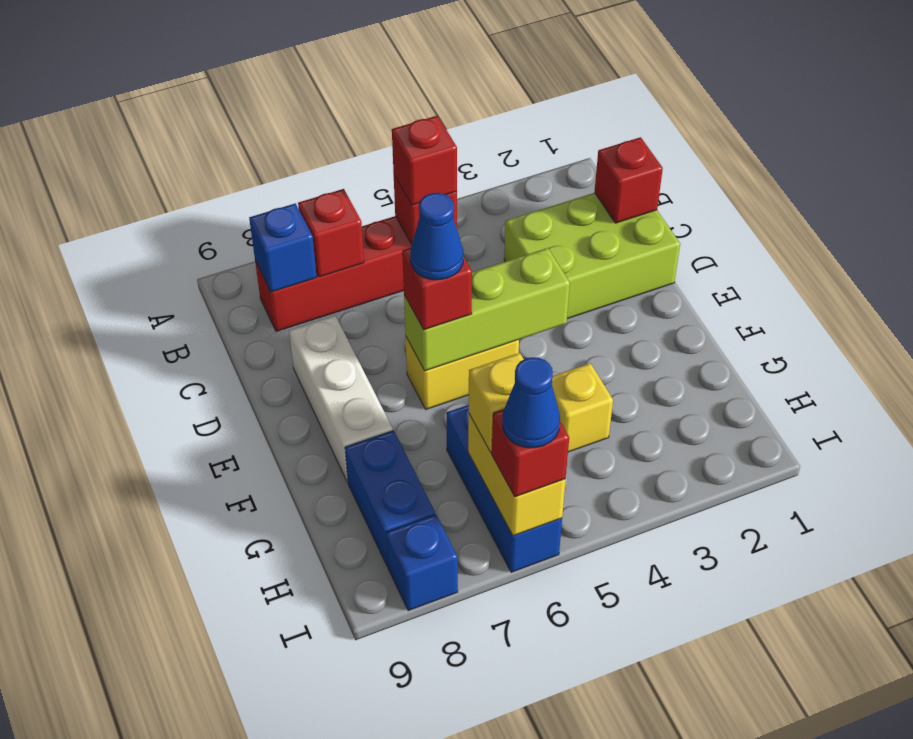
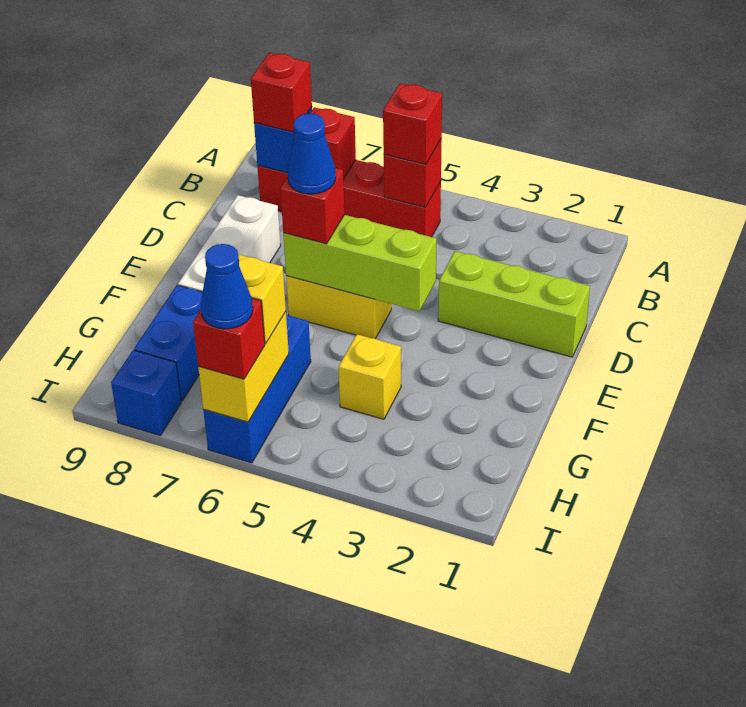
lime brick C1:D3 level 1 -> lime brick D1:D3 level 1
red brick C1 level 2 -> red brick B8 level 3

